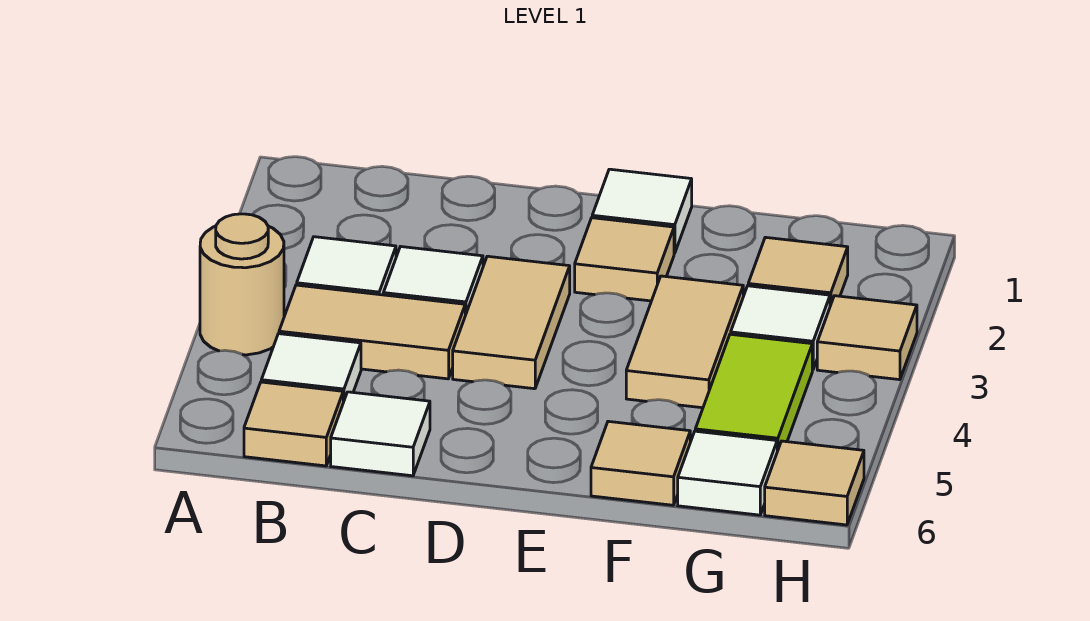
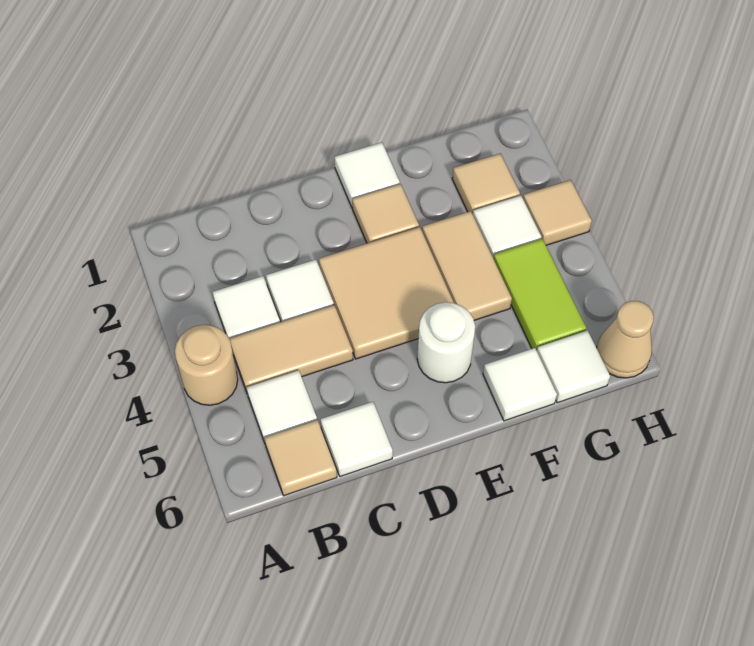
tan tile D3:D4 level 1 -> tan tile D3:E4 level 1
none -> white round brick E5 level 1
tan tile F6 level 1 -> white tile F6 level 1
tan tile H6 level 1 -> tan cone H6 level 1

